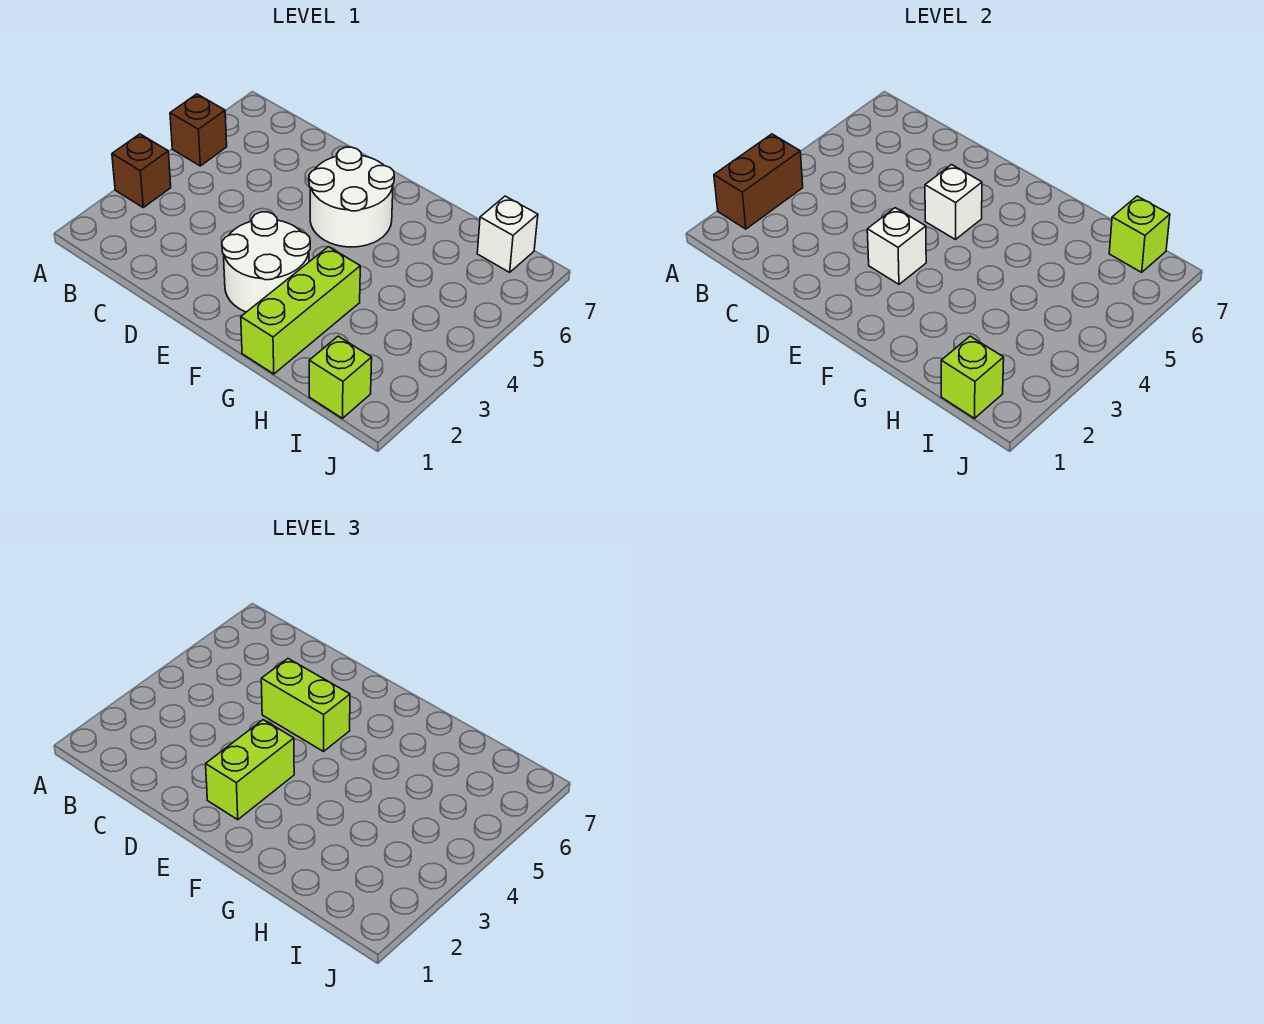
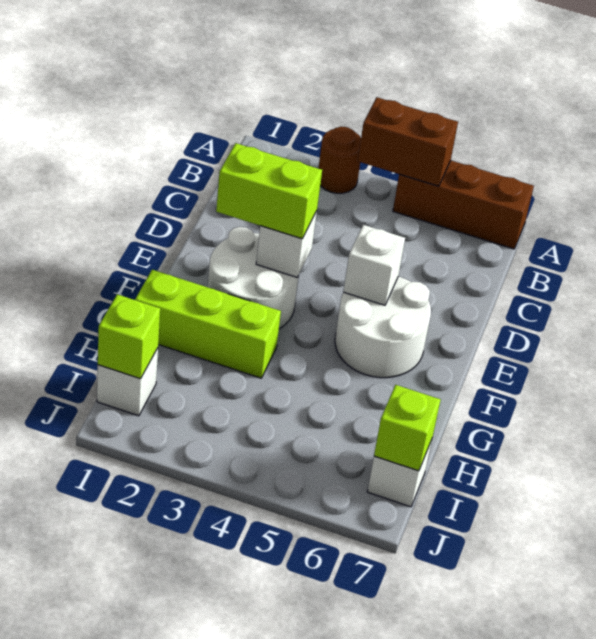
brown brick A2:A3 level 2 -> brown brick A4:A5 level 2
brown brick A3 level 1 -> brown round brick A3 level 1
brown brick A5 level 1 -> brown brick A5:A7 level 1
lime brick D5:E5 level 3 -> none
lime brick I1 level 1 -> white brick I1 level 1

